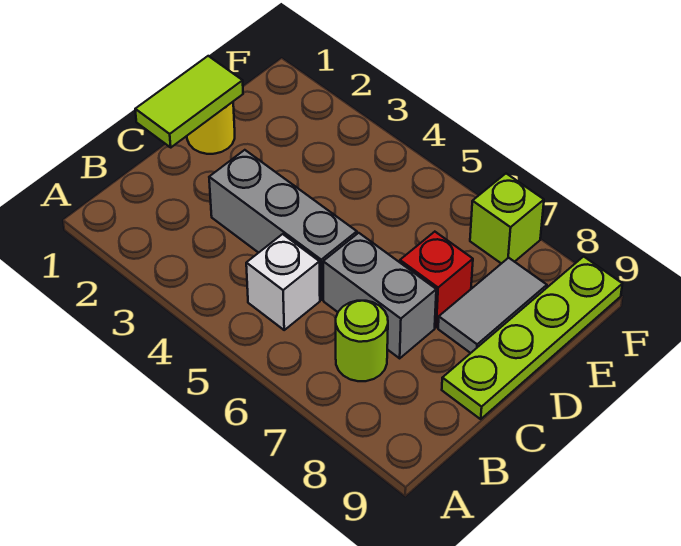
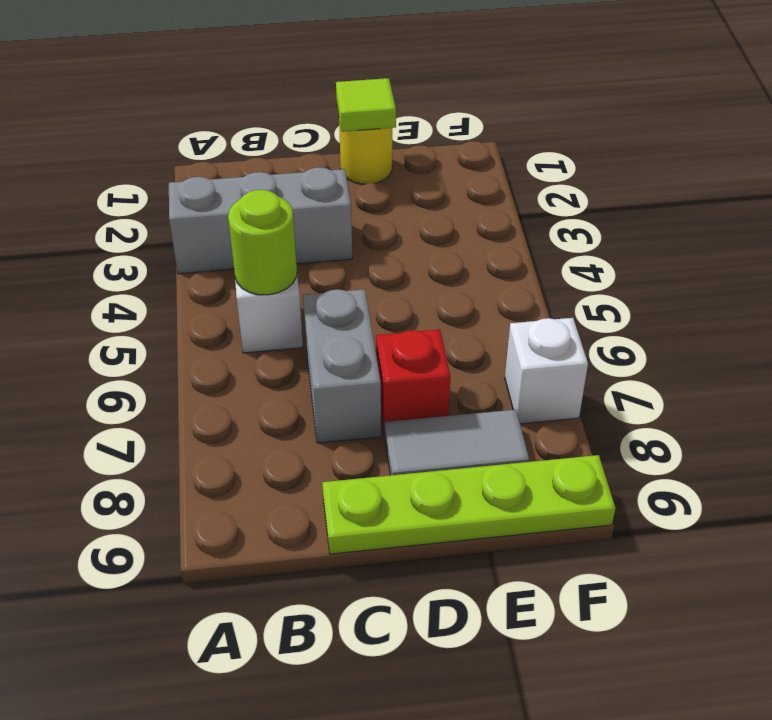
lime round brick B7 level 1 -> lime round brick B5 level 2
lime tile C1:D1 level 2 -> lime tile D1 level 2
grey brick C3:C5 level 1 -> grey brick A3:C3 level 1
lime brick F7 level 1 -> white brick F7 level 1

